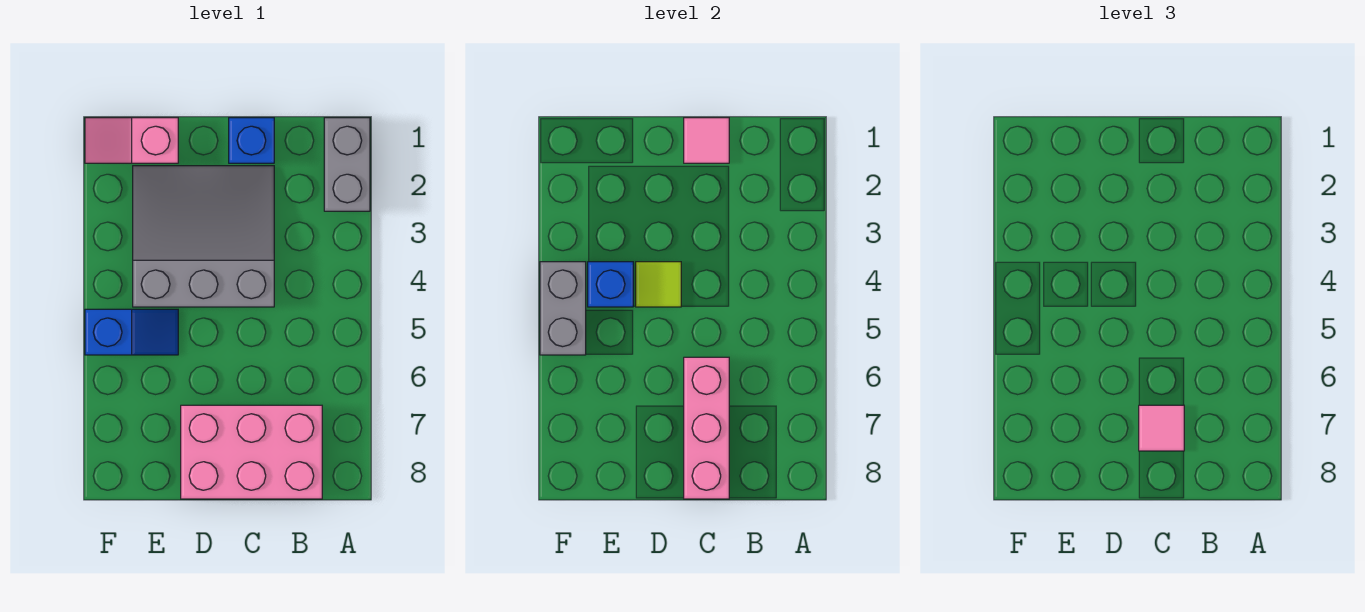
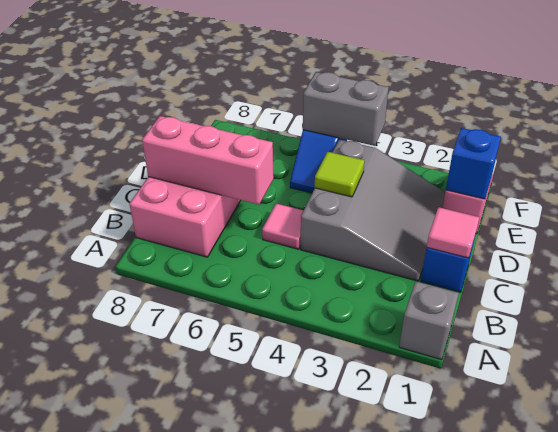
grey brick A1:A2 level 1 -> grey brick A1 level 1
pink tile C7 level 3 -> pink tile C5 level 1
blue brick E4 level 2 -> blue brick E1 level 2

